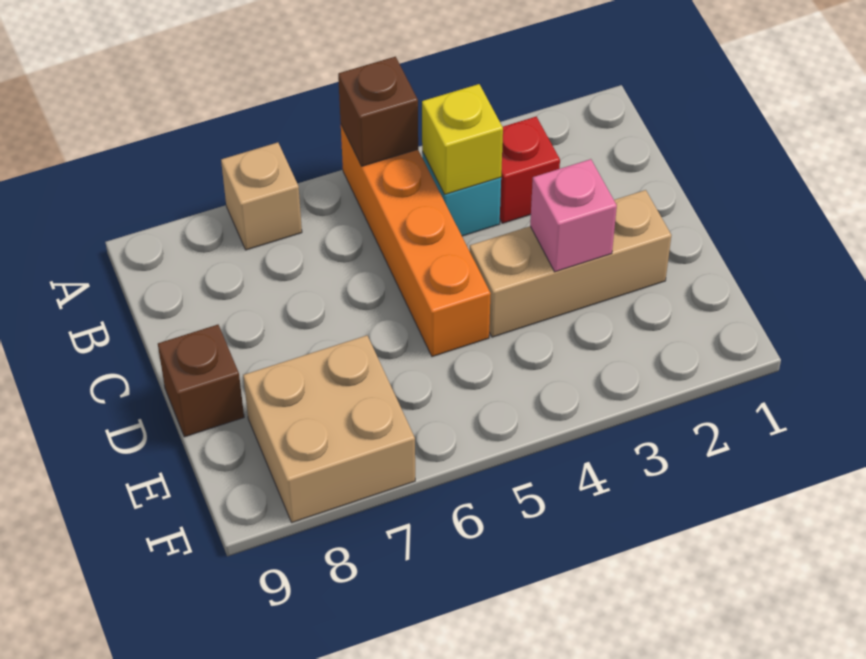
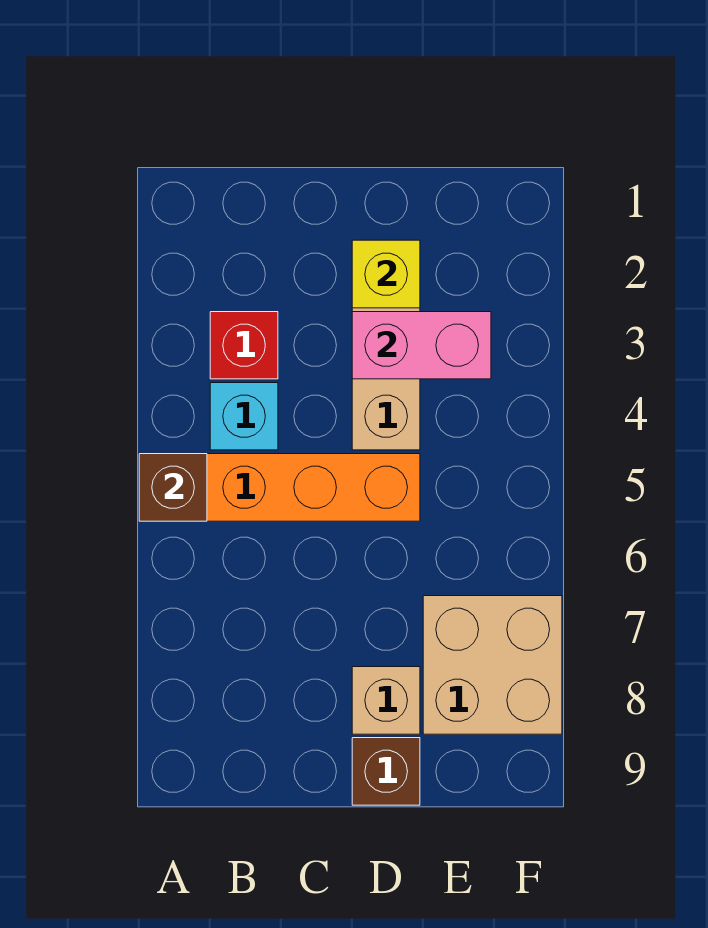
tan brick A7 level 1 -> tan brick D8 level 1
yellow brick B4 level 2 -> yellow brick D2 level 2
pink brick D3 level 2 -> pink brick D3:E3 level 2

